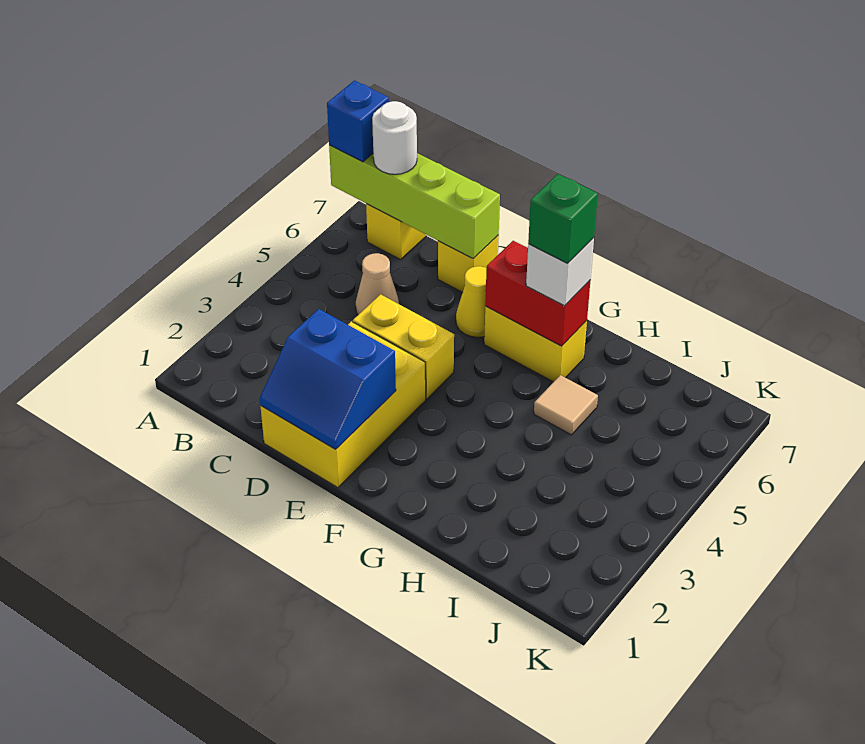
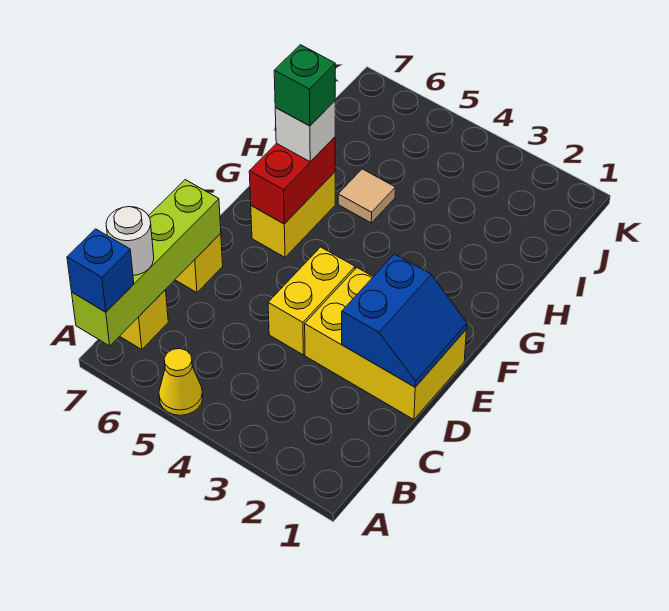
tan cone C5 level 1 -> none
yellow cone E6 level 1 -> yellow cone A5 level 1

